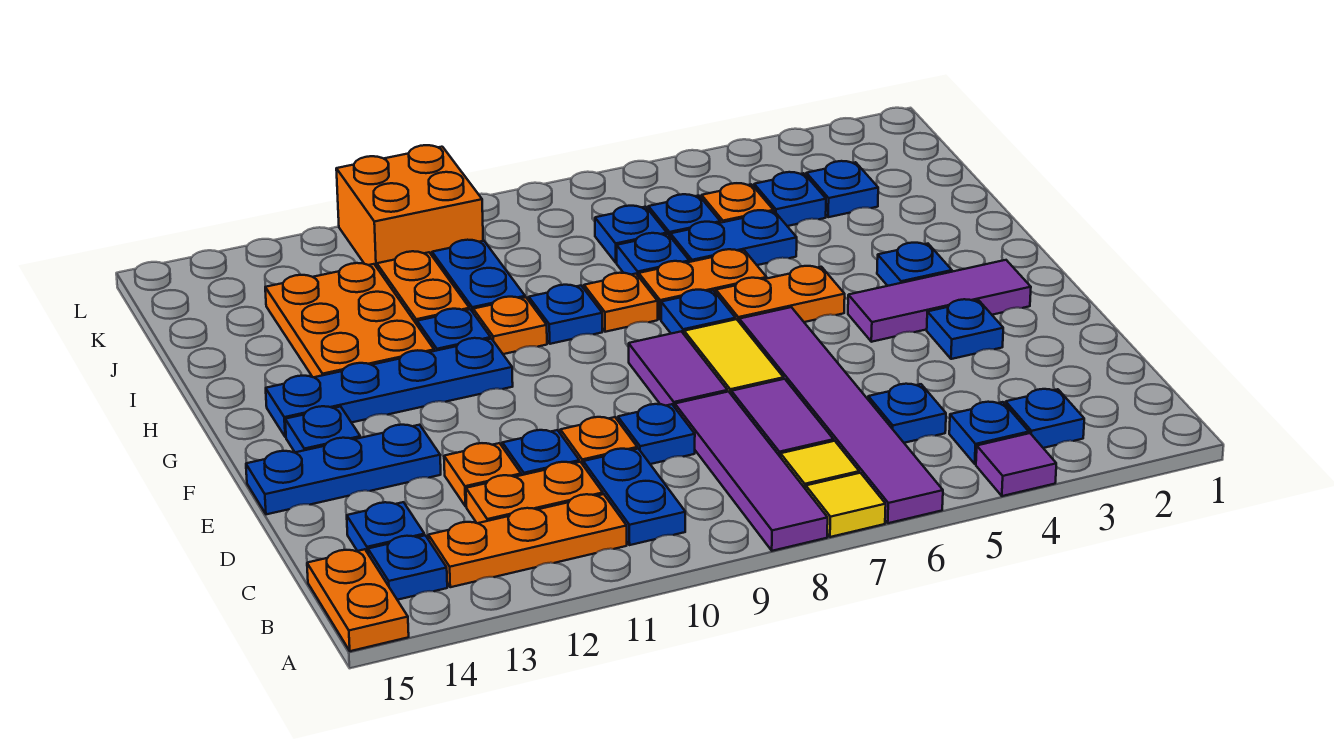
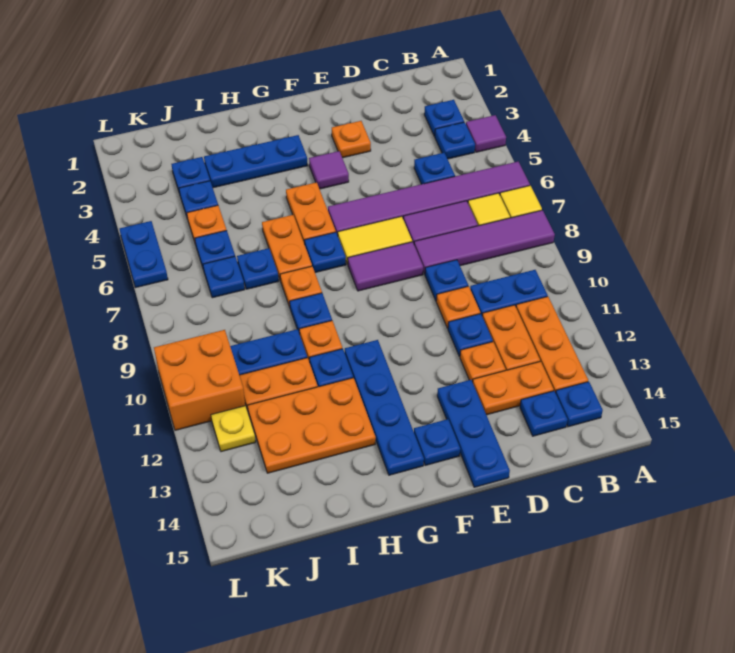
orange plate A15:B15 level 1 -> orange plate C13:D13 level 1
blue plate E3 level 1 -> orange plate E3 level 1
purple tile F2:F4 level 1 -> purple tile F4 level 1
blue plate G3 level 1 -> blue plate G3:I3 level 1
blue plate I5:I6 level 1 -> blue plate L5:L6 level 1
none -> yellow plate K12 level 1

